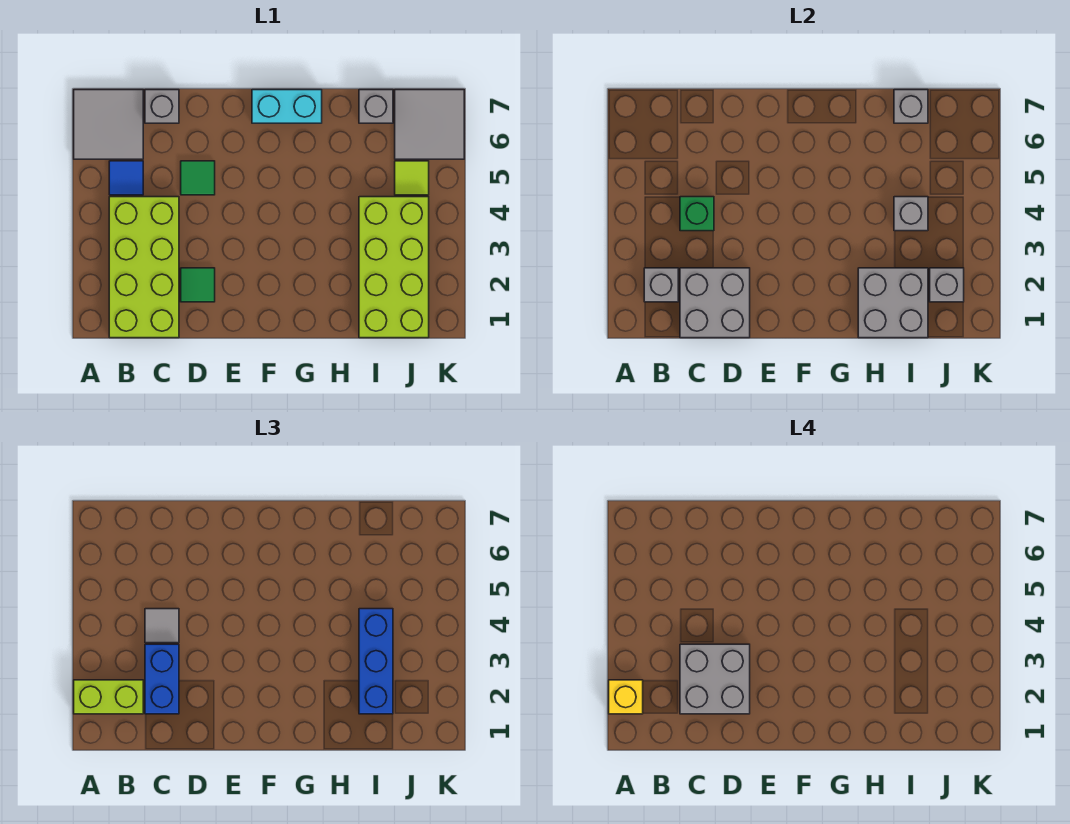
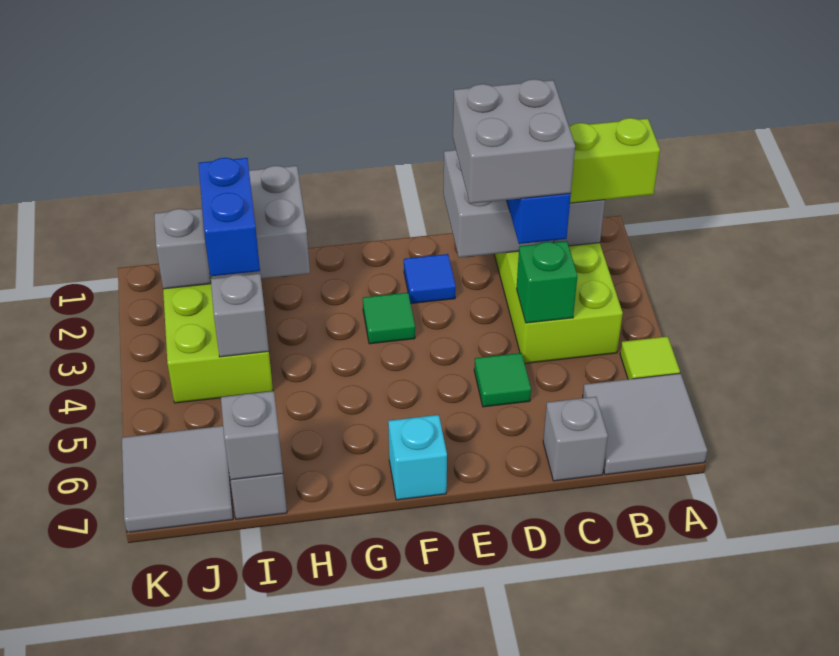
yellow brick A2 level 4 -> none
blue tile B5 level 1 -> blue tile E2 level 1
grey tile C4 level 3 -> none
green tile D2 level 1 -> green tile F3 level 1
cyan brick F7:G7 level 1 -> cyan brick F7 level 1
blue brick I2:I4 level 3 -> blue brick I2:I3 level 3
lime tile J5 level 1 -> lime tile A5 level 1

